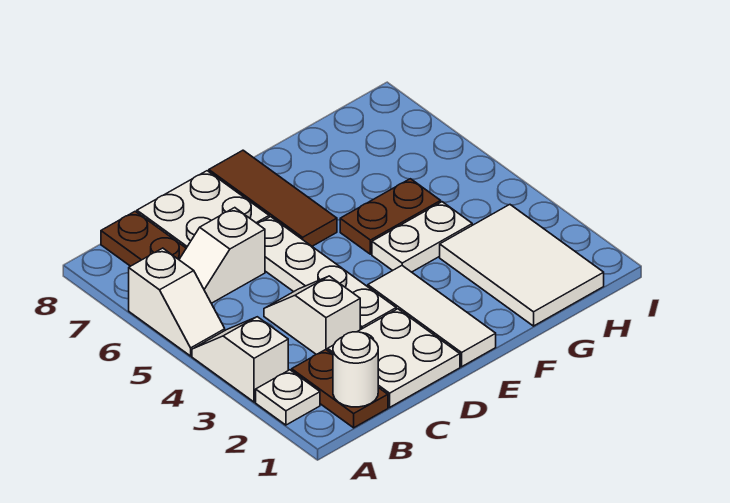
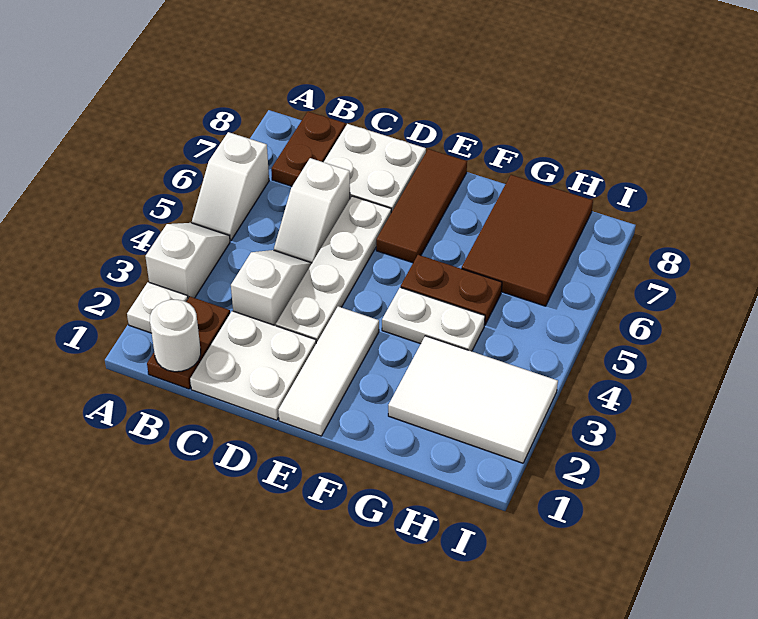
white slope B6:C6 level 1 top C -> white slope C5:C6 level 1 top 6
white tile G1:H3 level 1 -> white tile G2:I3 level 1
none -> brown tile G6:H8 level 1

